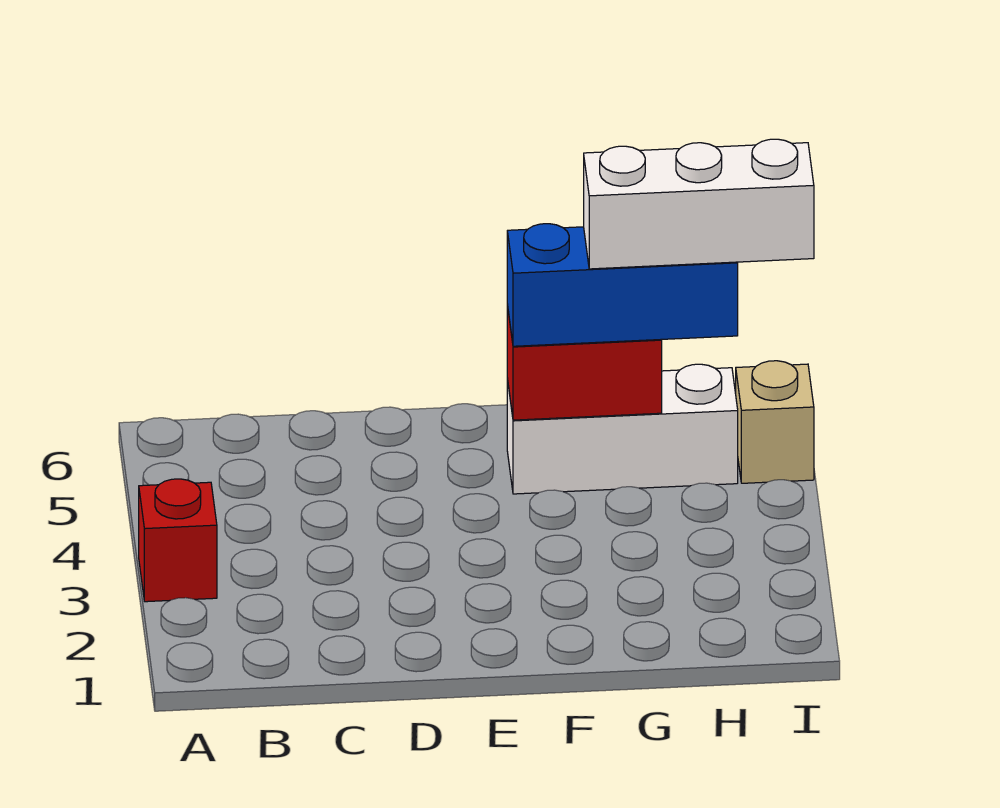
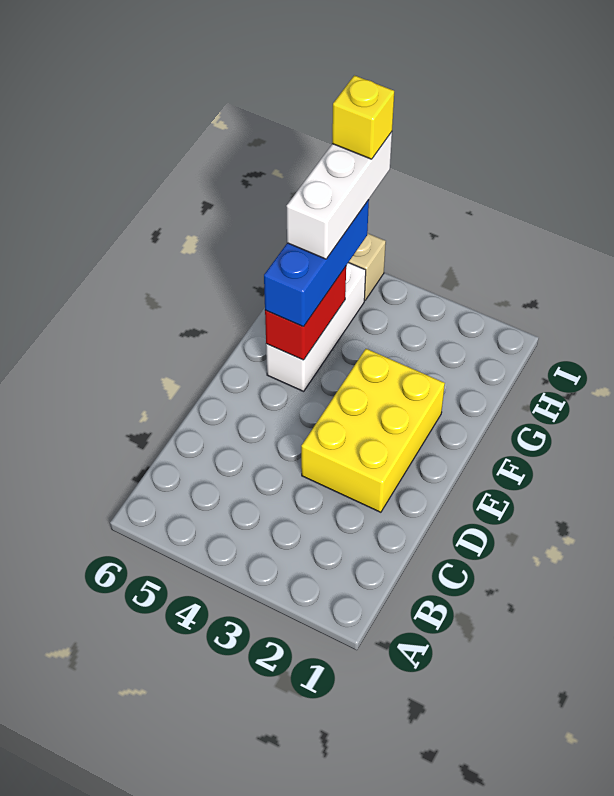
red brick A3 level 1 -> none
none -> yellow brick D2:F3 level 1
none -> yellow brick I5 level 5

